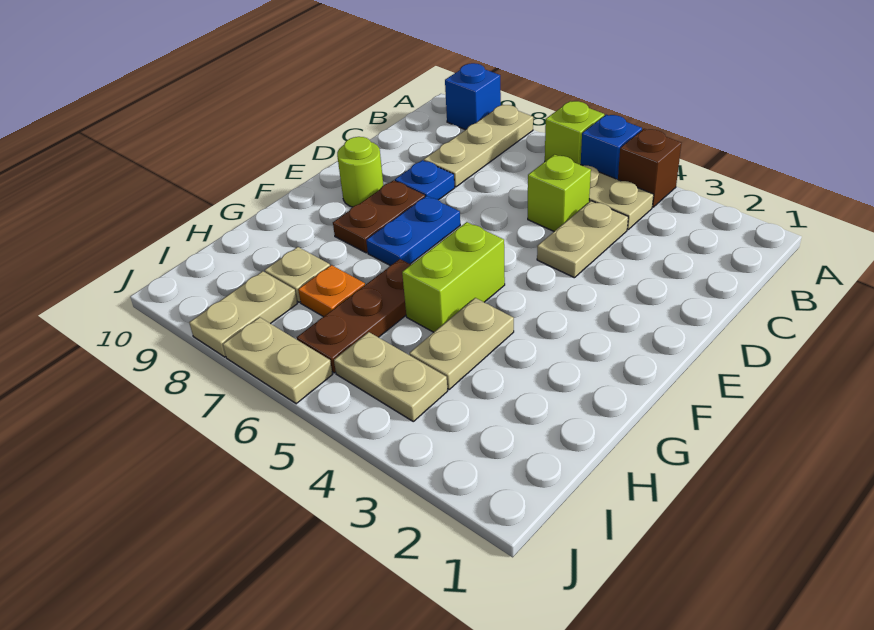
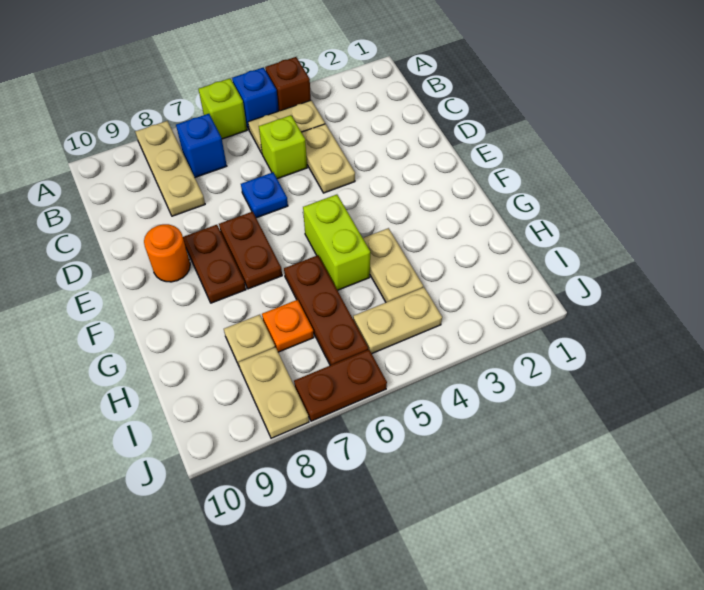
blue brick A9 level 1 -> blue brick B7 level 1
blue plate D8 level 1 -> blue plate D6 level 1
blue plate E7:F7 level 1 -> brown plate E7:F7 level 1
lime round brick E9 level 1 -> orange round brick E9 level 1
tan plate J6:J7 level 1 -> brown plate J6:J7 level 1

